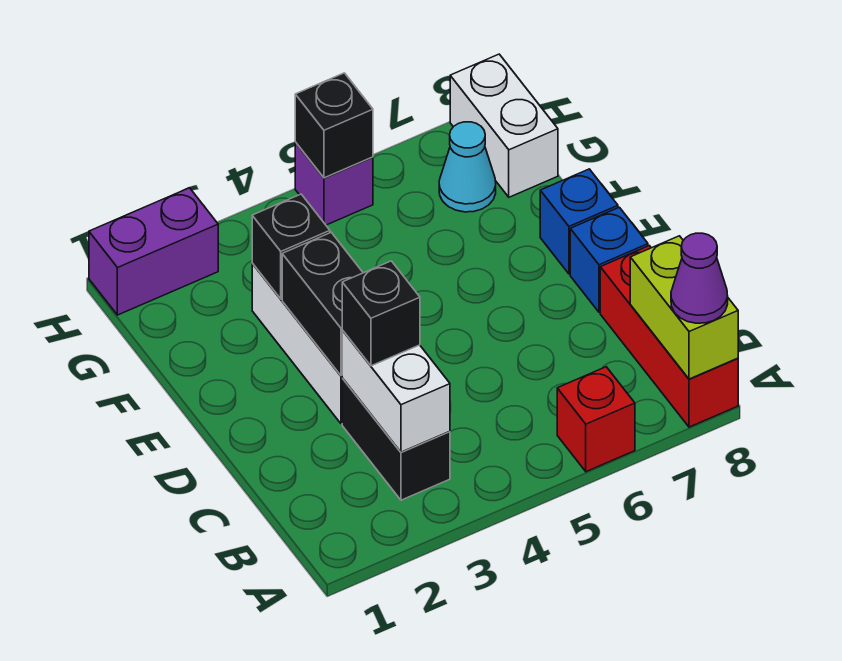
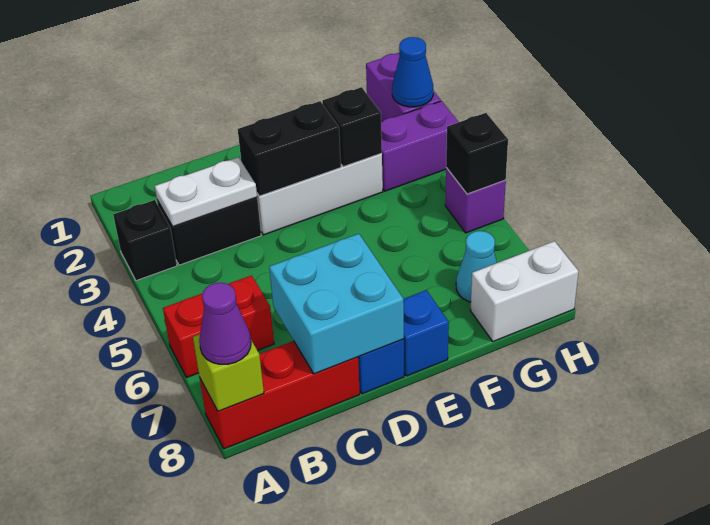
red brick A6 level 1 -> red brick A6:B6 level 1
lime brick A8:B8 level 2 -> lime brick A8 level 2
white brick B3:C3 level 2 -> white plate B3:C3 level 2
black brick C3 level 3 -> black brick A3 level 1
none -> cyan brick C7:D8 level 2
none -> purple brick G3:H3 level 1
none -> blue cone H2 level 2

